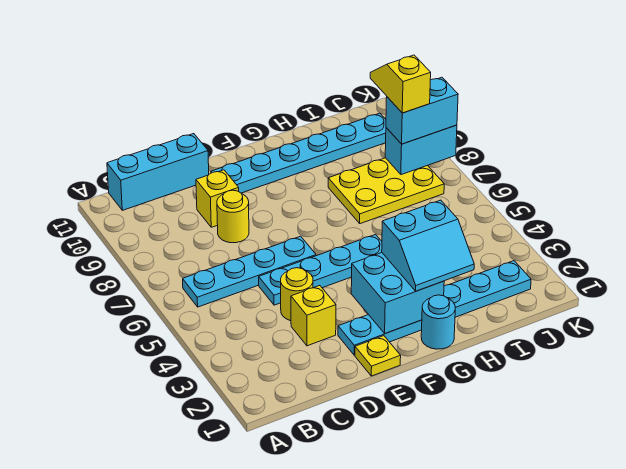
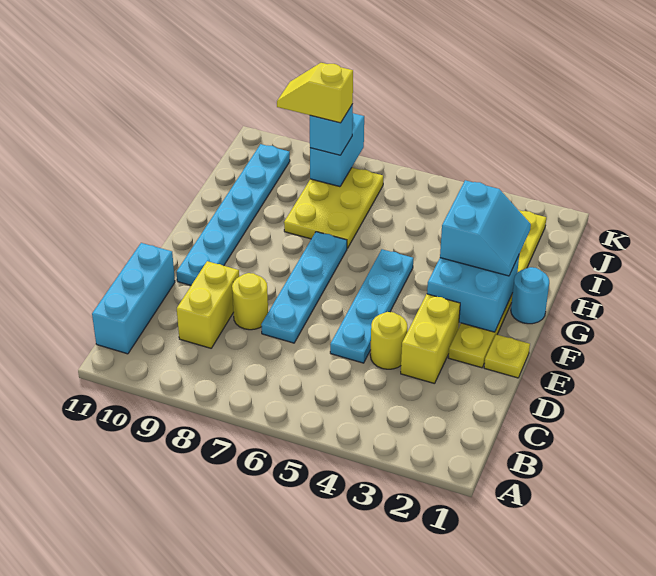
cyan plate B6:E6 level 1 -> cyan plate D7:G7 level 1
yellow brick D3 level 1 -> yellow brick D3:E3 level 1
yellow brick D9 level 1 -> yellow brick C9:D9 level 1
cyan plate E2:J2 level 1 -> yellow plate E2:J2 level 1
cyan brick J8:K8 level 3 -> cyan brick J8 level 3

